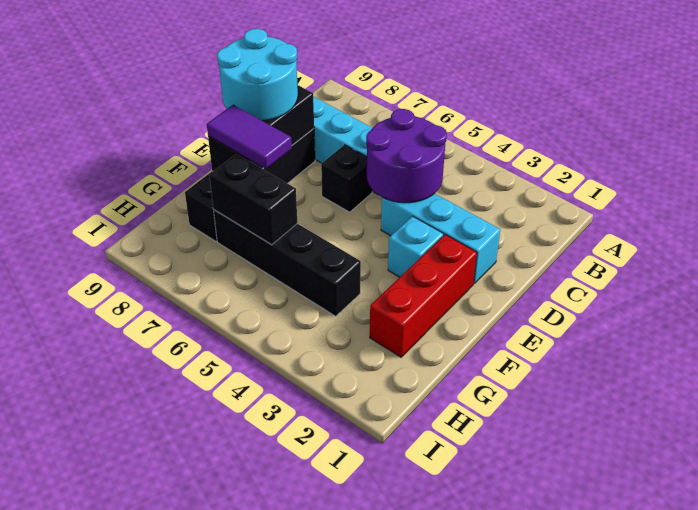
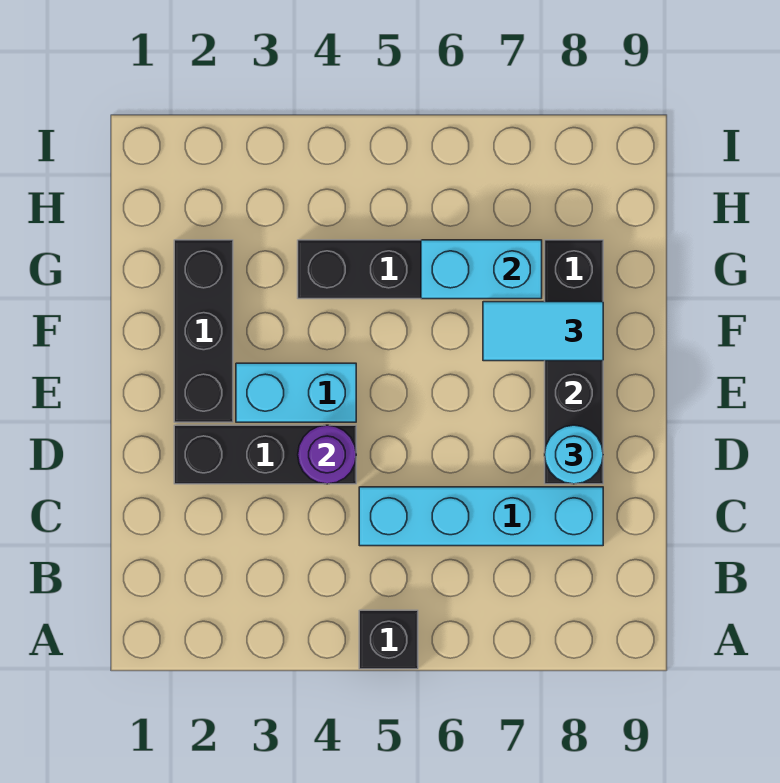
purple round brick C4:D5 level 2 -> purple round brick D4 level 2
cyan brick D2:D4 level 1 -> black brick D2:D4 level 1
black brick D6 level 1 -> black brick A5 level 1
cyan round brick D8:E9 level 3 -> cyan round brick D8 level 3
red brick E2:G2 level 1 -> black brick E2:G2 level 1
cyan brick E3 level 1 -> cyan brick E3:E4 level 1
purple tile F7:F8 level 3 -> cyan tile F7:F8 level 3
black brick G6:G7 level 2 -> cyan brick G6:G7 level 2

